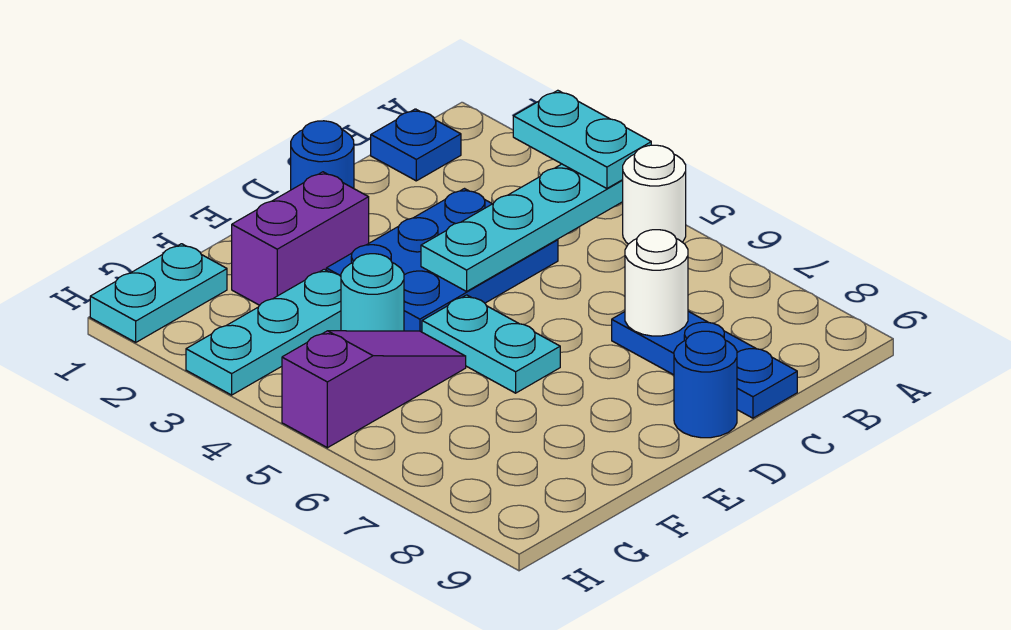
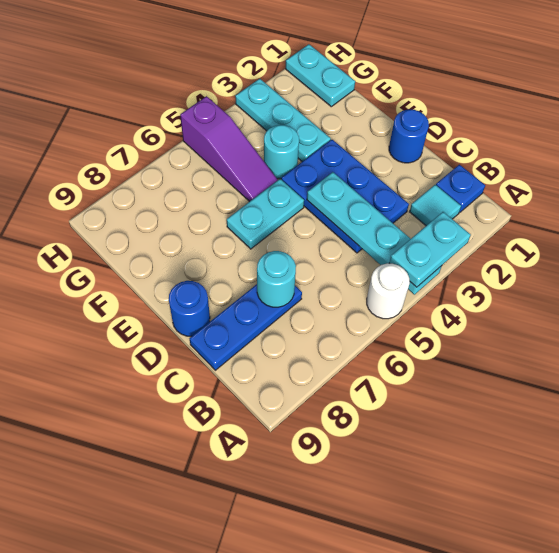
none -> cyan tile B2 level 1
white round brick C7 level 2 -> cyan round brick C7 level 2
purple brick E2:F2 level 1 -> none

